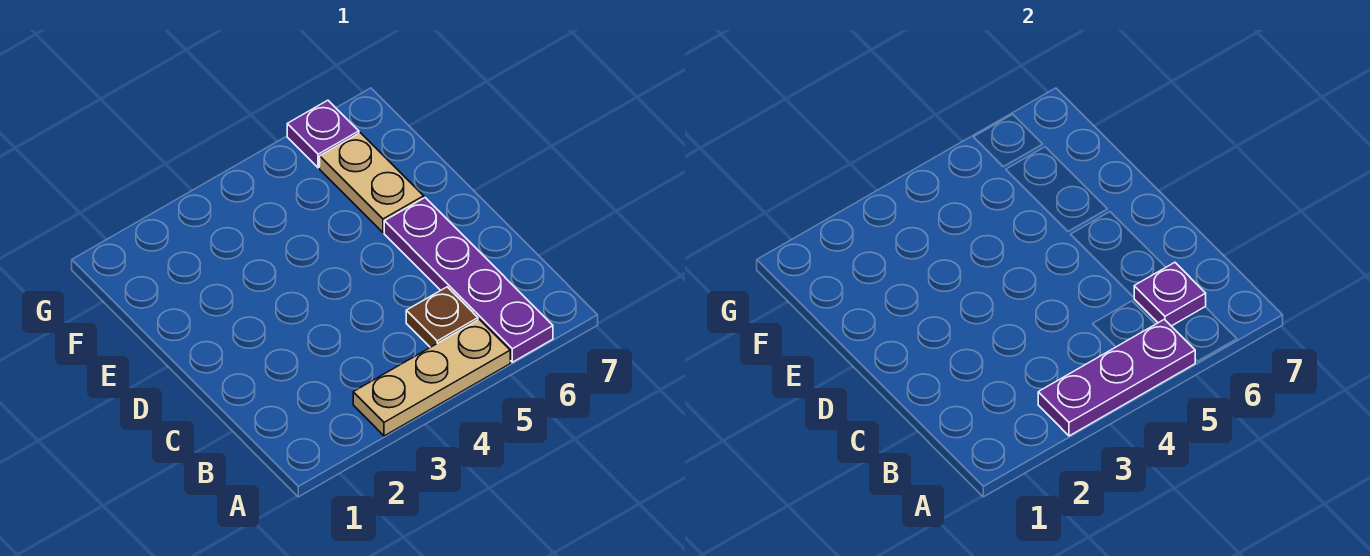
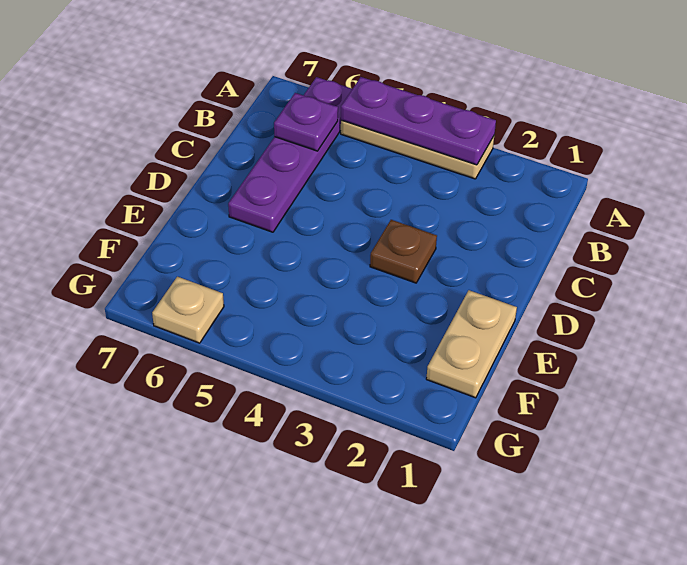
brown plate B5 level 1 -> brown plate D3 level 1
tan plate E6:F6 level 1 -> tan plate E1:F1 level 1
purple plate G6 level 1 -> tan plate G6 level 1

